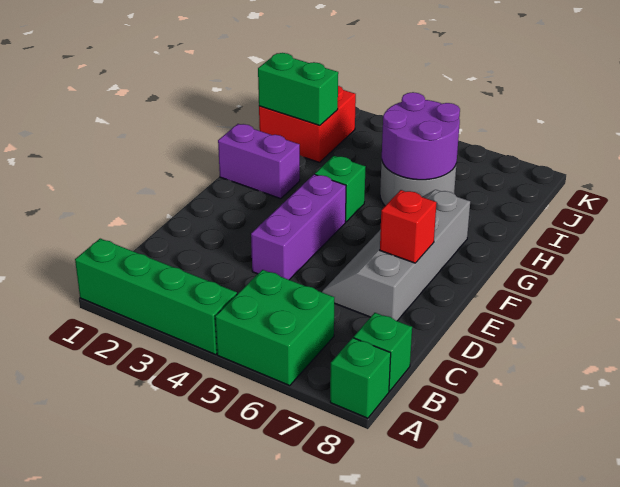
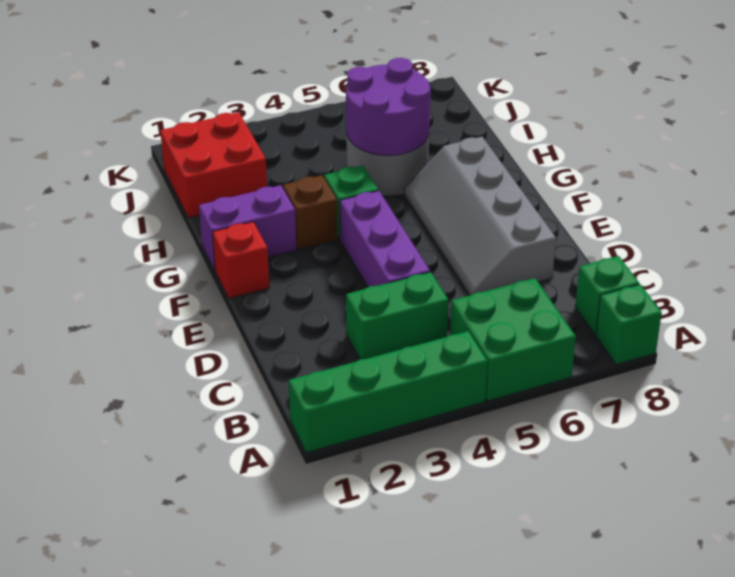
red brick E7 level 2 -> red brick F1 level 1
none -> brown brick G3 level 1
green brick I1:I2 level 2 -> green brick C3:C4 level 1

